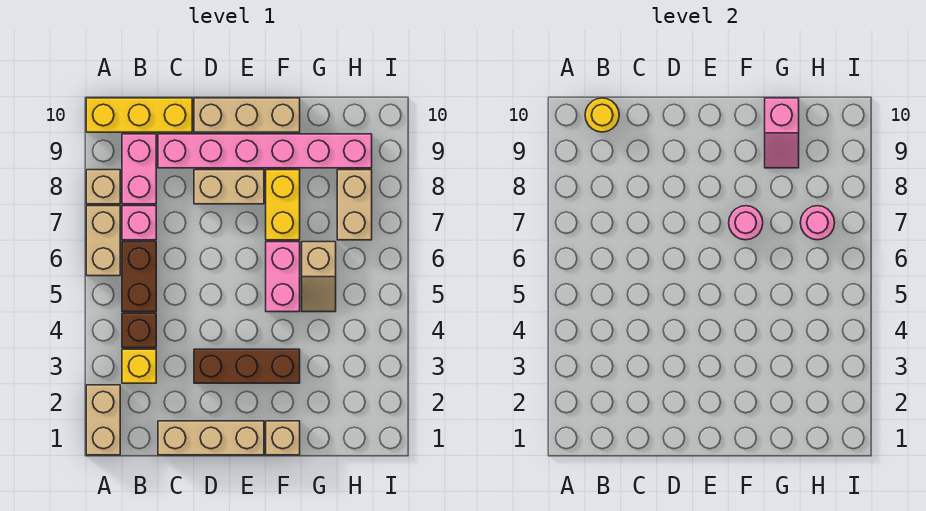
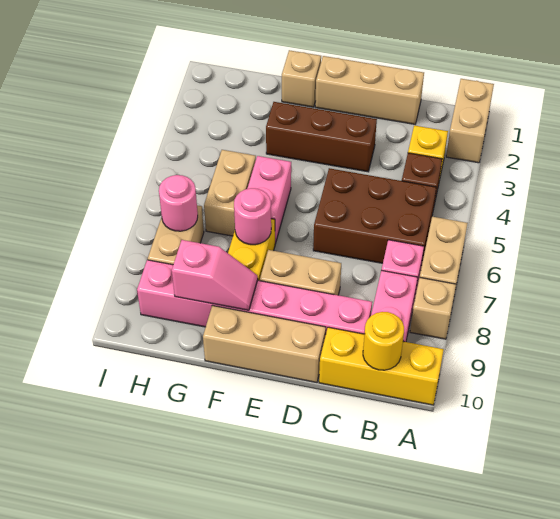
brown brick B5:B6 level 1 -> brown brick B5:D6 level 1
tan slope G5:G6 level 1 top 6 -> tan brick G5:G6 level 1
pink slope G9:G10 level 2 top 10 -> pink slope F9:G9 level 2 top G

